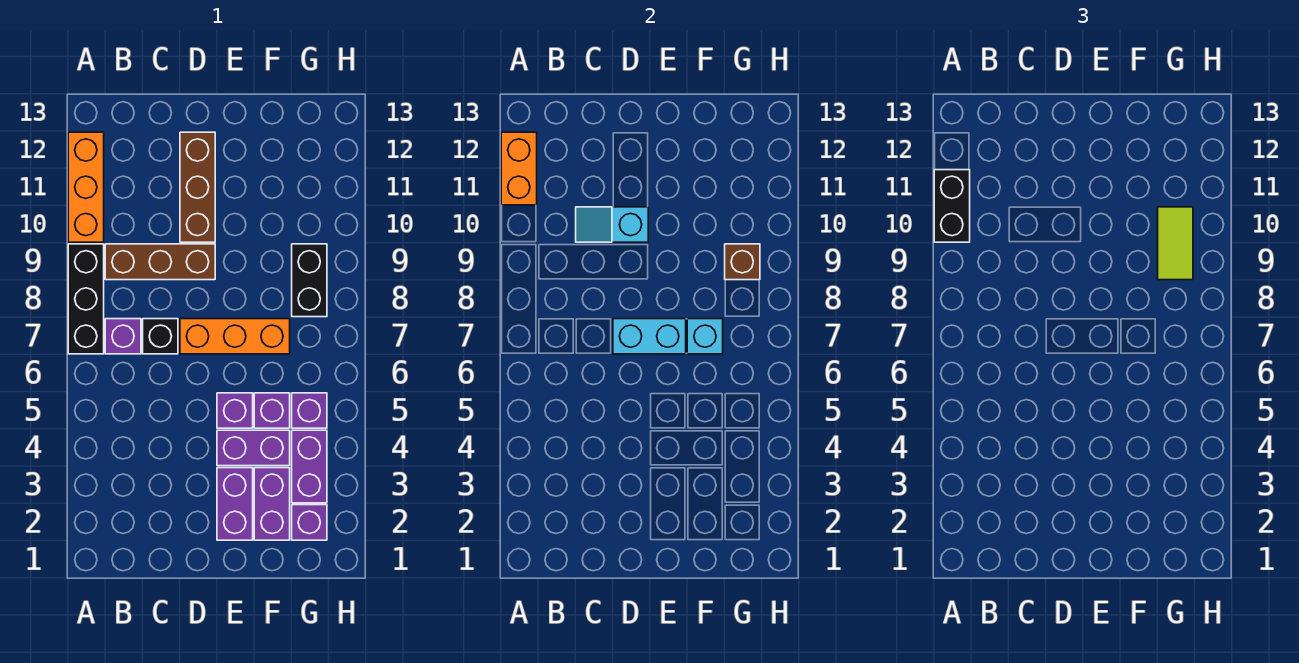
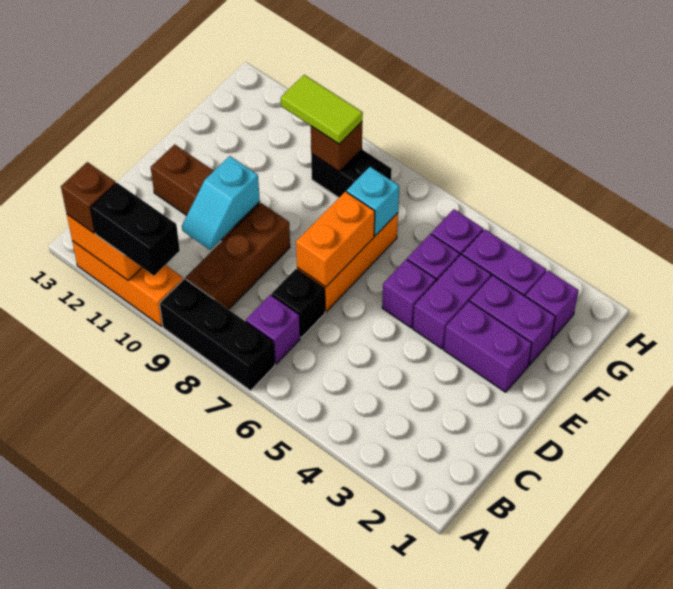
none -> brown brick A12 level 3
cyan brick D7:E7 level 2 -> orange brick D7:E7 level 2

